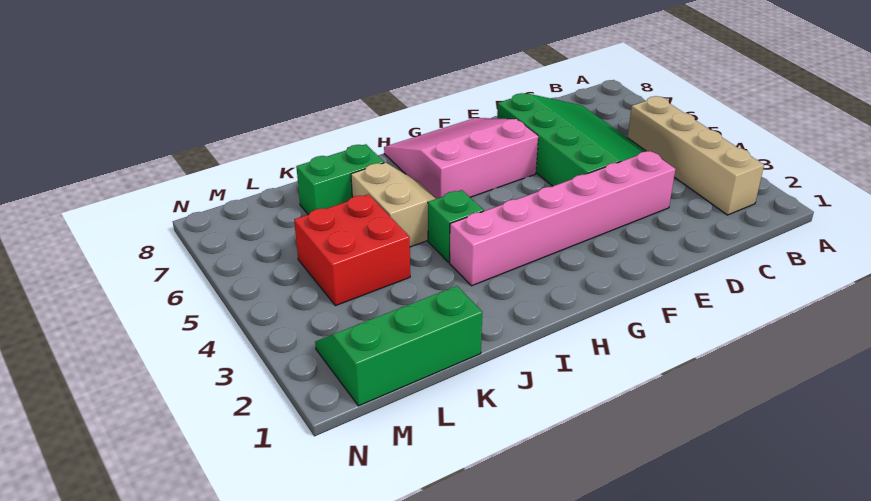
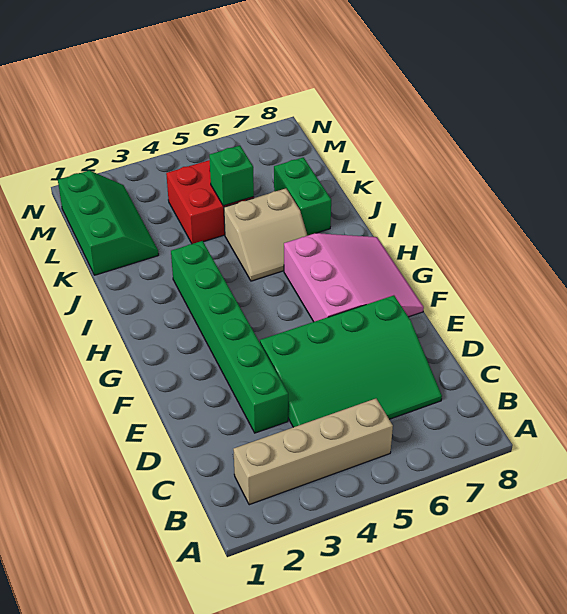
pink brick D3:I3 level 1 -> green brick D3:I3 level 1
green brick I4 level 1 -> green brick K5 level 2

